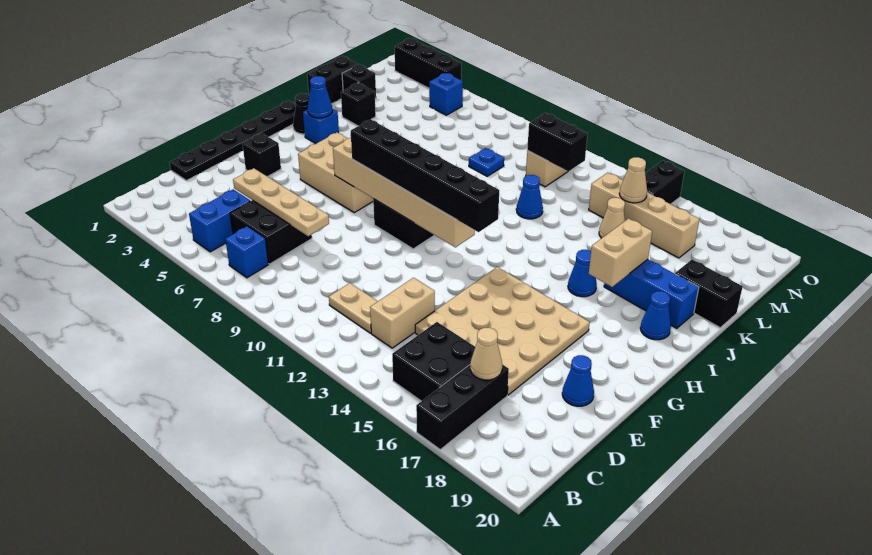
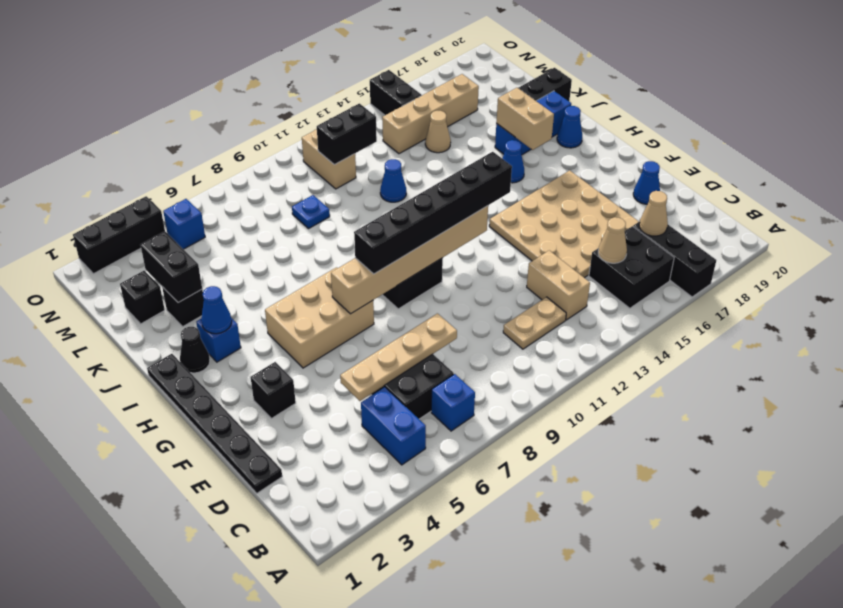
black brick K1:L1 level 1 -> black brick K3:L3 level 2
tan cone M15 level 2 -> tan cone C15 level 2

